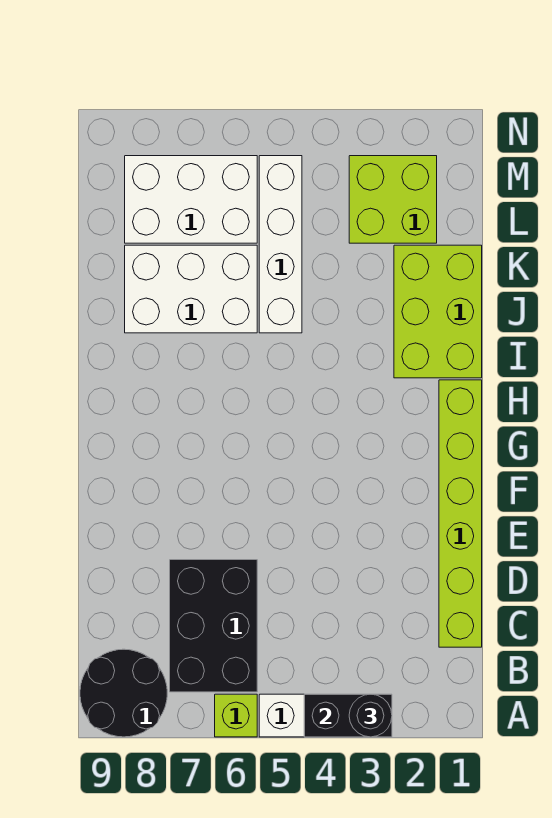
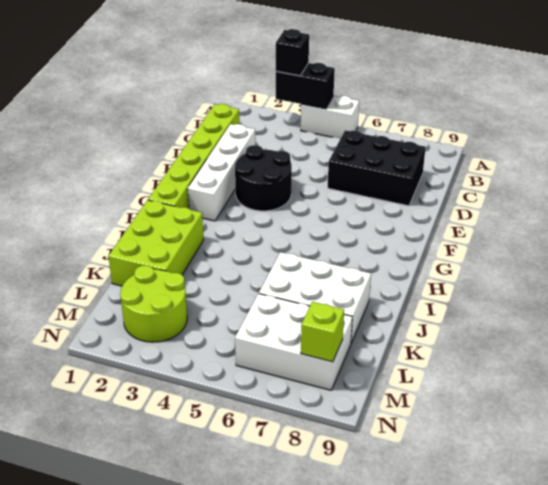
black round brick A3 level 3 -> black brick A3 level 3
lime brick A6 level 1 -> lime brick M8 level 2
black round brick A8:B9 level 1 -> black round brick E3:F4 level 1
black brick B6:D7 level 1 -> black brick C6:D8 level 1
white brick J5:M5 level 1 -> white brick D2:G2 level 1
lime brick L2:M3 level 1 -> lime round brick L2:M3 level 1

